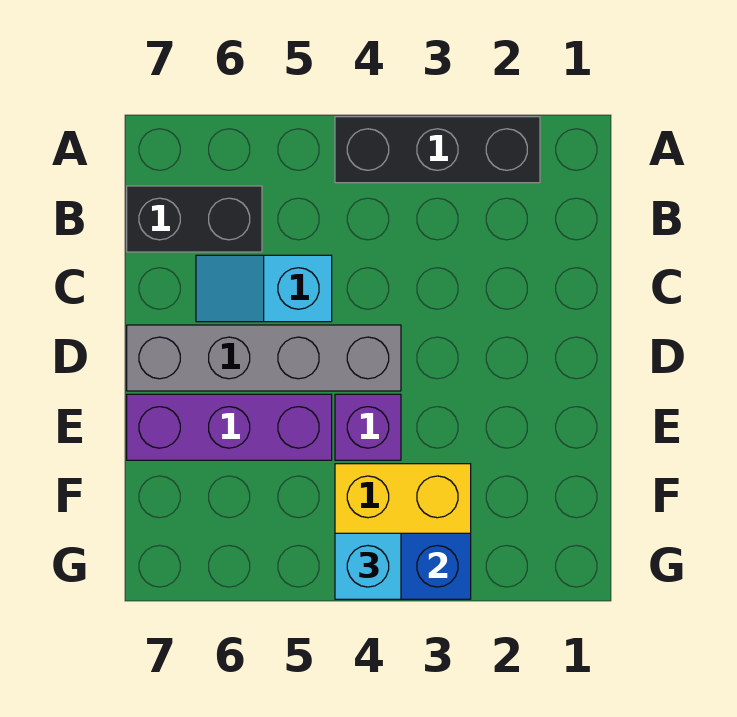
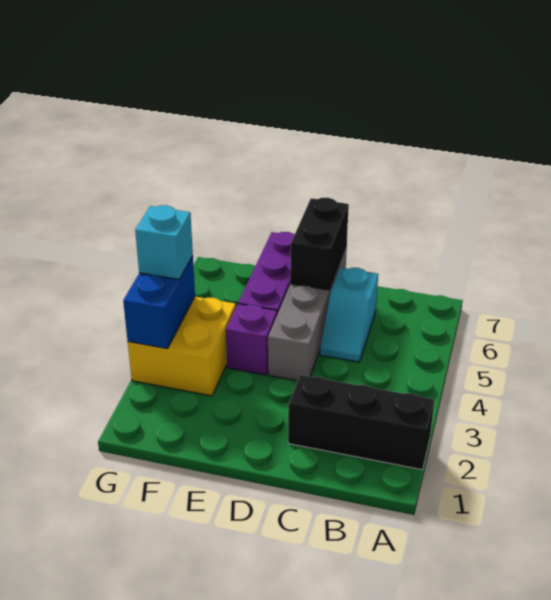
black brick A2:A4 level 1 -> black brick A2:C2 level 1
black brick B6:B7 level 1 -> black brick D6:D7 level 2
cyan slope C5:C6 level 1 top 5 -> cyan slope C5:C6 level 1 top 6

